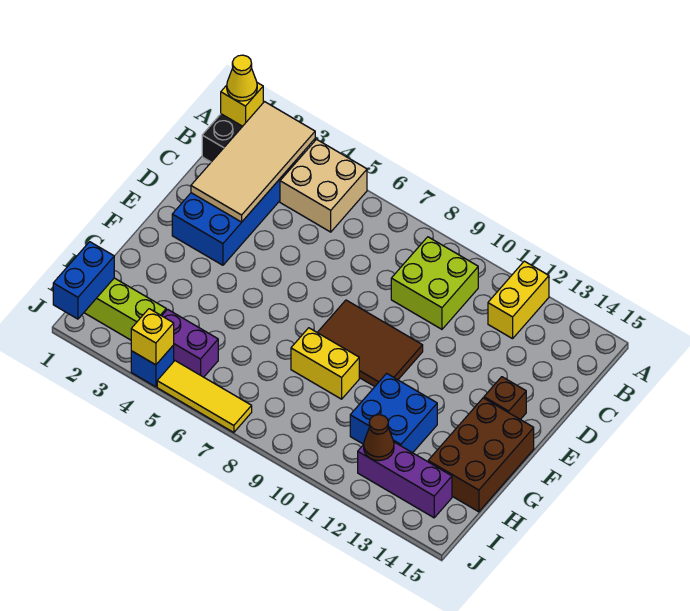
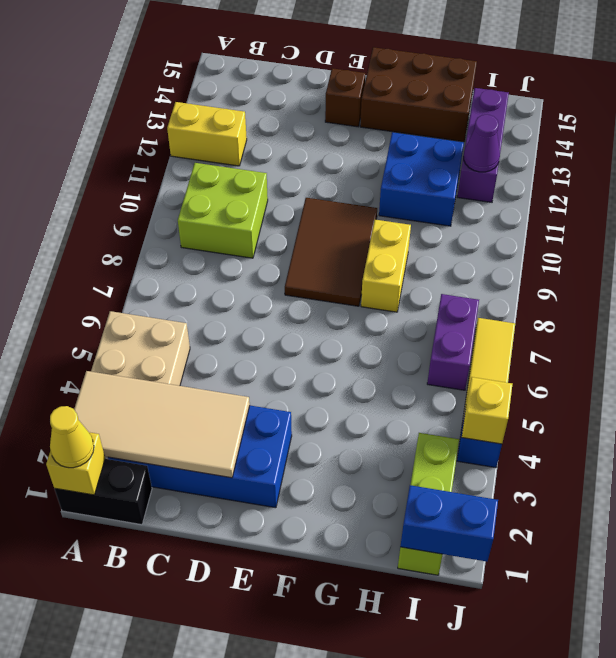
purple brick I4:I5 level 1 -> purple brick I6:I7 level 1
brown cone I12 level 2 -> purple cone I12 level 2

